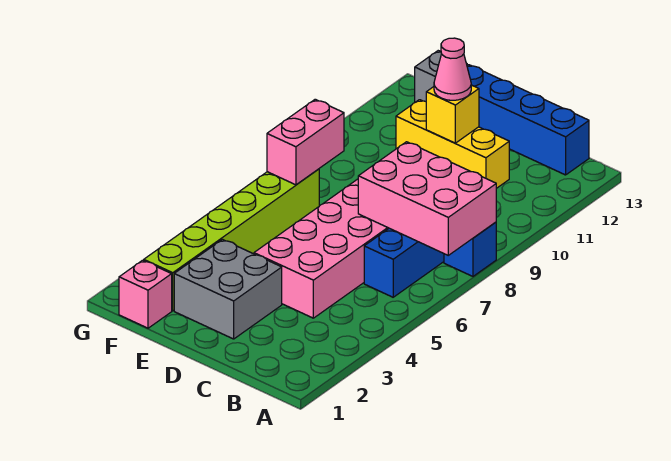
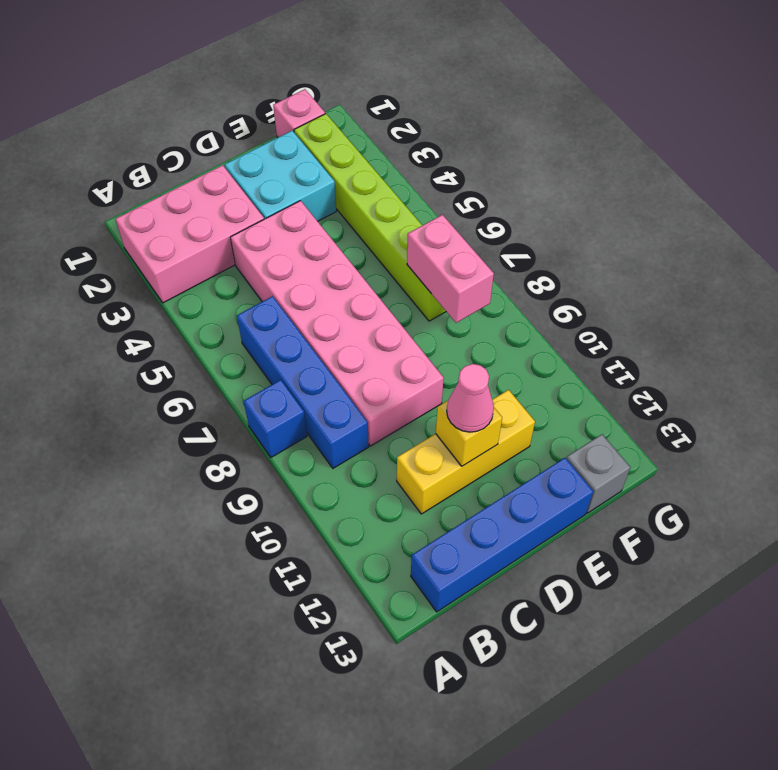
pink brick A7:C8 level 2 -> pink brick A2:C3 level 1
grey brick D2:E3 level 1 -> cyan brick D2:E3 level 1

